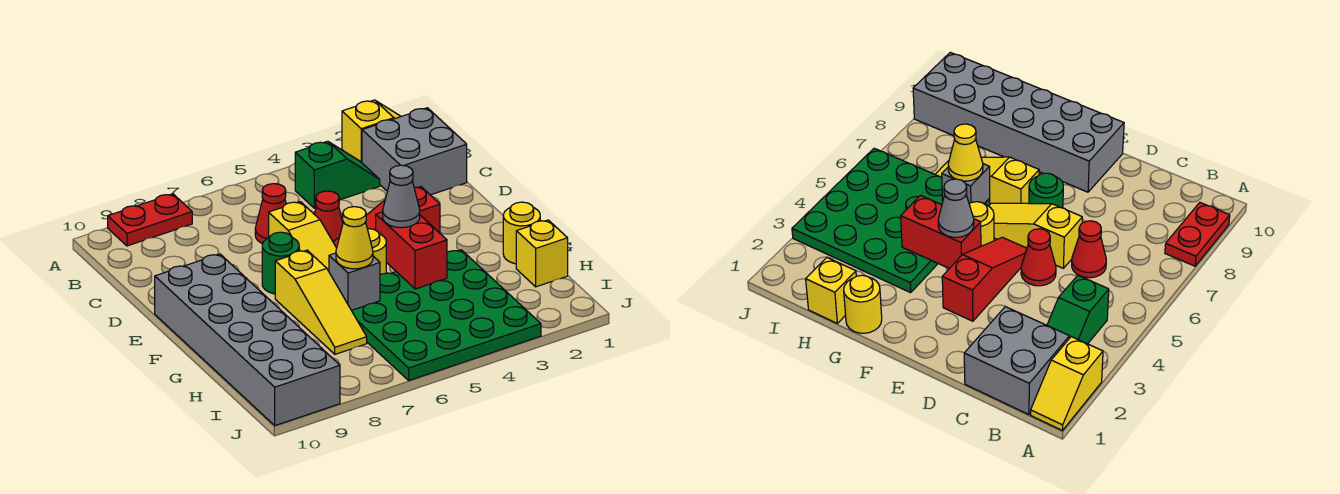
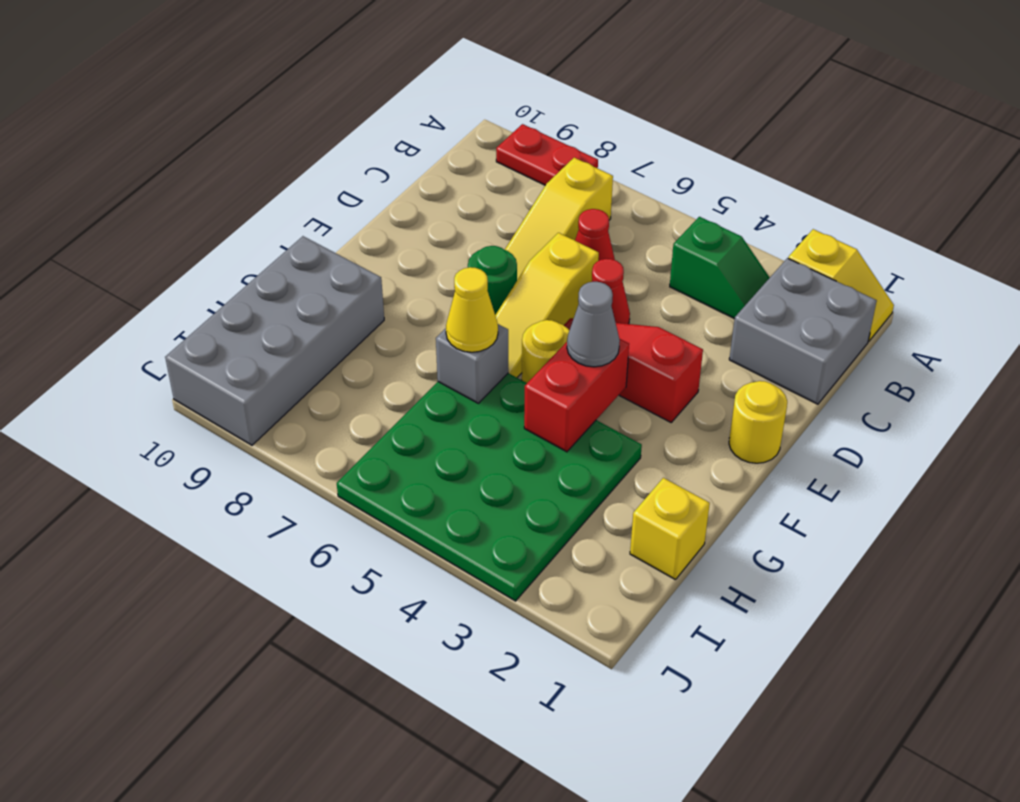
grey brick E9:J10 level 1 -> grey brick G9:J10 level 1
yellow slope F7:H7 level 1 top F -> yellow slope B7:D7 level 1 top B
yellow round brick G1 level 1 -> yellow round brick E1 level 1

